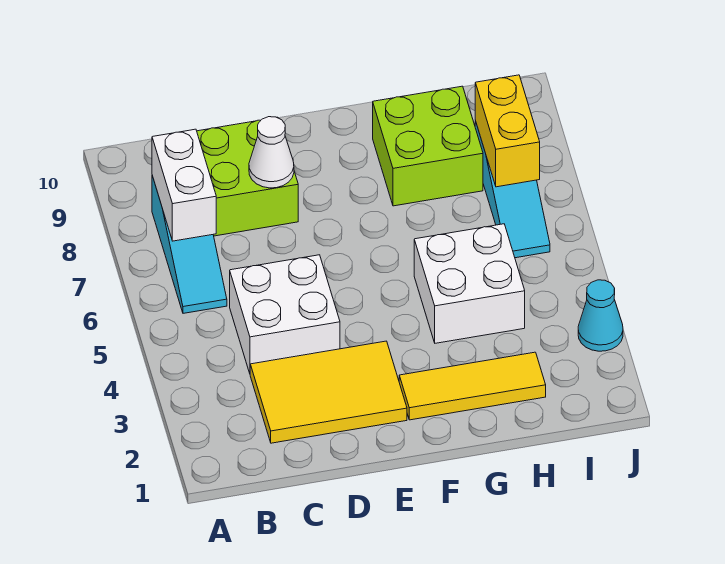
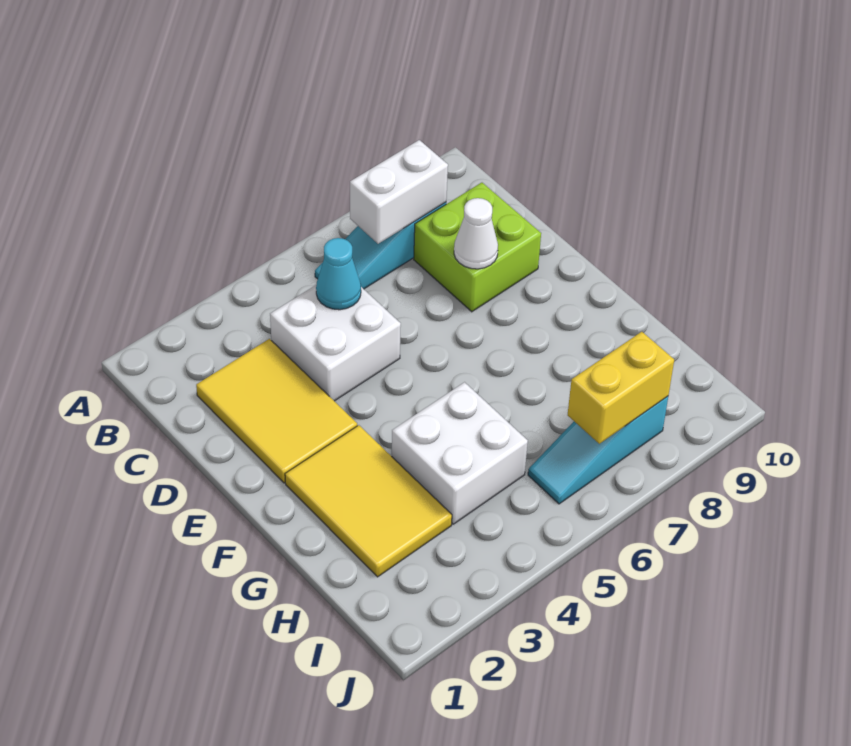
yellow tile F2:H2 level 1 -> yellow tile F2:H3 level 1
lime brick G8:H9 level 1 -> none
cyan cone J3 level 1 -> cyan cone C5 level 2

